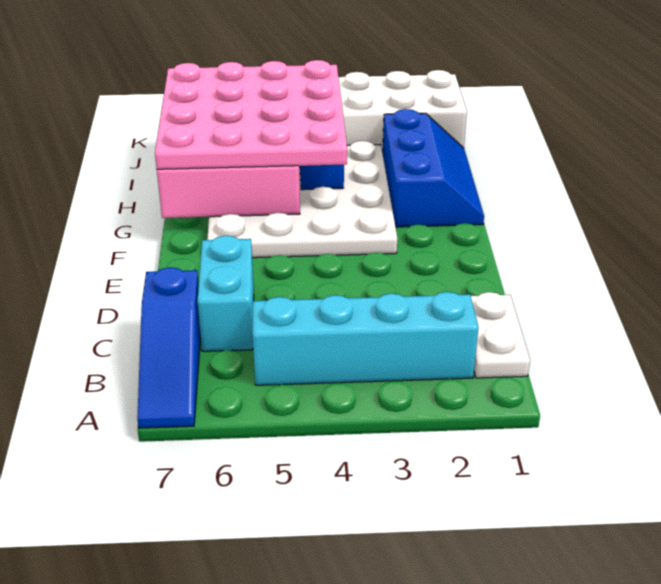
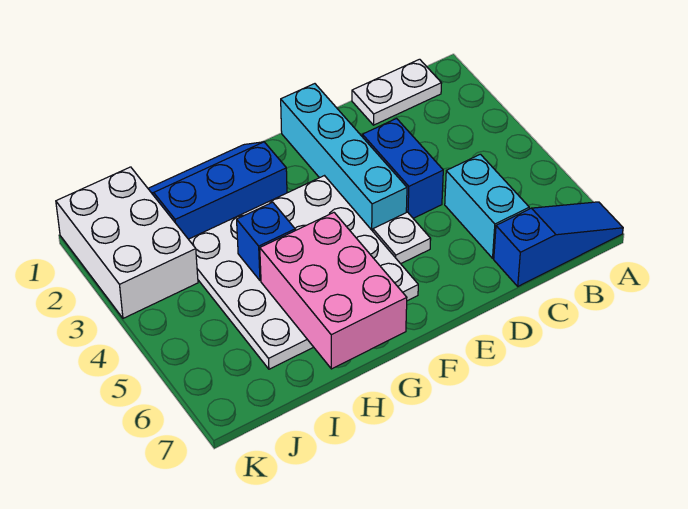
cyan brick B2:B5 level 1 -> cyan brick E1:E4 level 1
cyan brick C6:D6 level 1 -> cyan brick C5:C6 level 1
none -> blue brick D3:D4 level 1
none -> white plate E5 level 1
pink plate G4:J7 level 3 -> none

